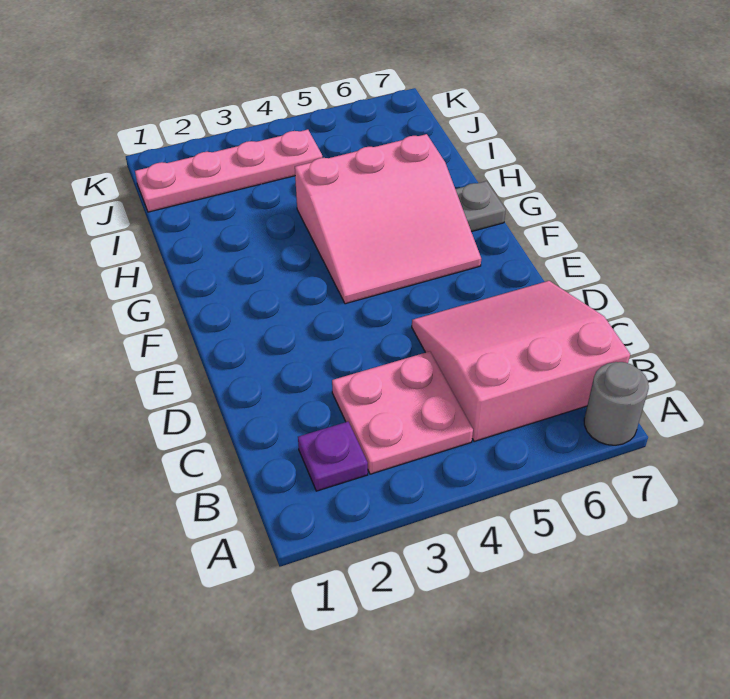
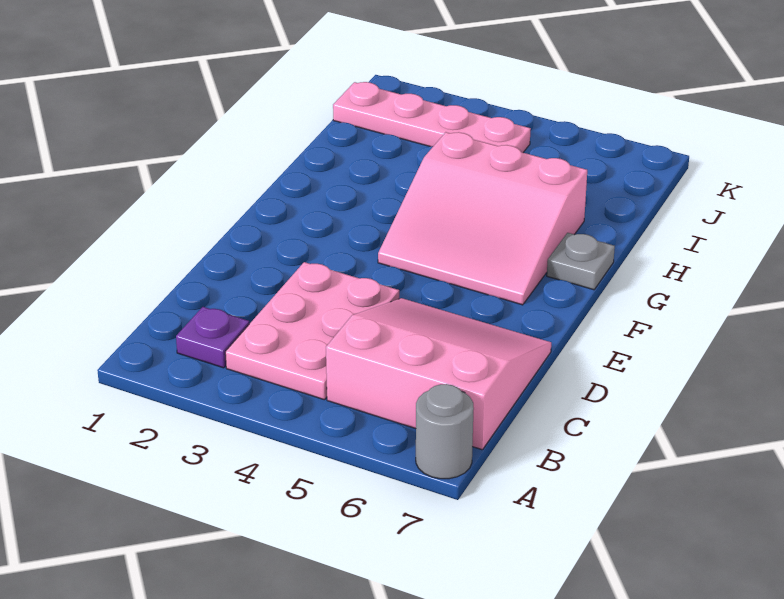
pink plate B3:C4 level 1 -> pink plate B3:D4 level 1

